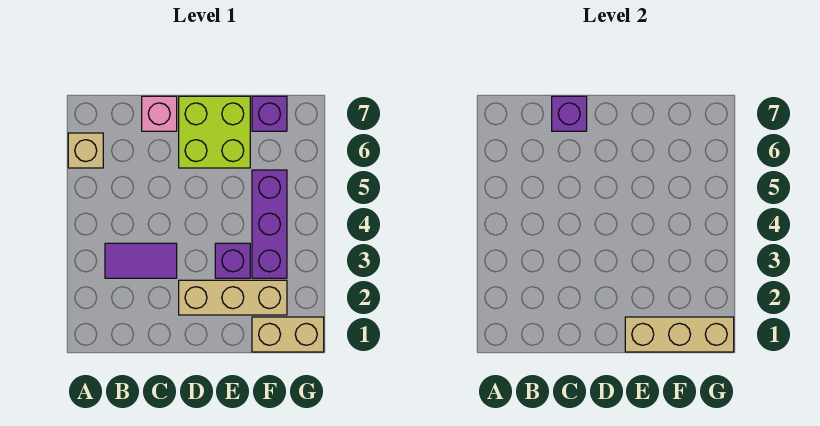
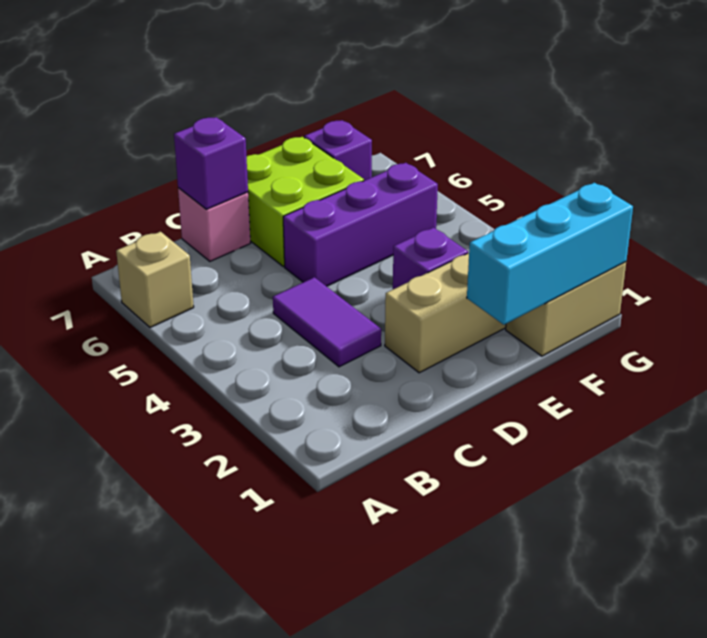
purple tile B3:C3 level 1 -> purple tile C3:C4 level 1
tan brick E1:G1 level 2 -> cyan brick E1:G1 level 2
purple brick F3:F5 level 1 -> purple brick D5:F5 level 1

